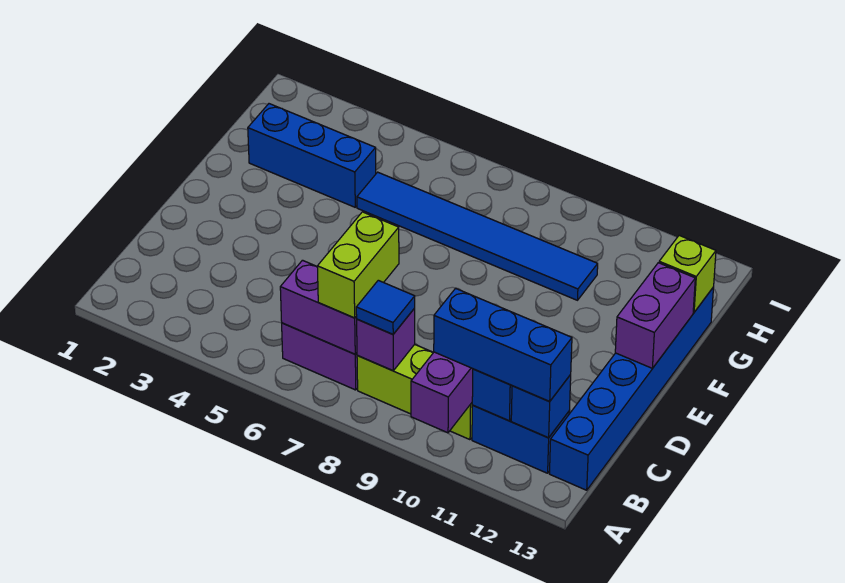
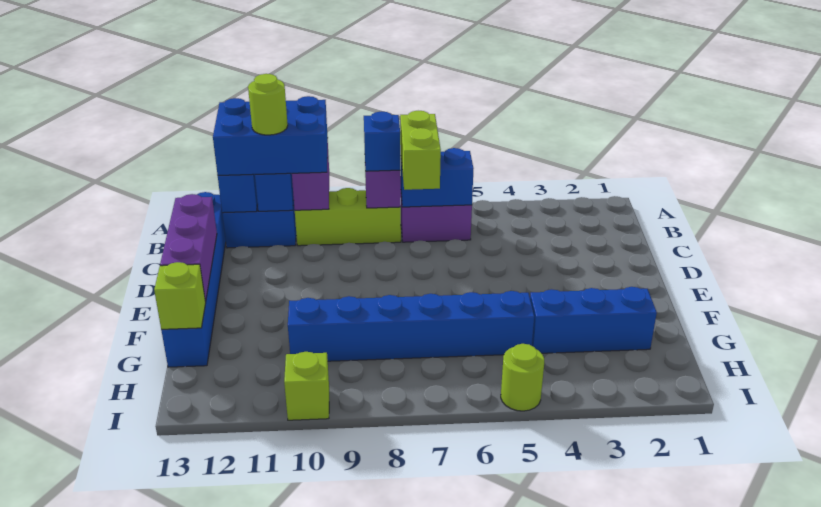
purple brick B6:B7 level 2 -> blue brick B6:B7 level 2
blue tile B8 level 3 -> blue brick B8 level 3
blue brick B10:B12 level 3 -> blue brick A10:B12 level 3
none -> lime round brick B11 level 4
purple brick E13:F13 level 2 -> purple brick D13:F13 level 2
blue tile G5:G10 level 1 -> blue brick G5:G10 level 1
none -> lime round brick I5 level 1
none -> lime brick I10 level 1

